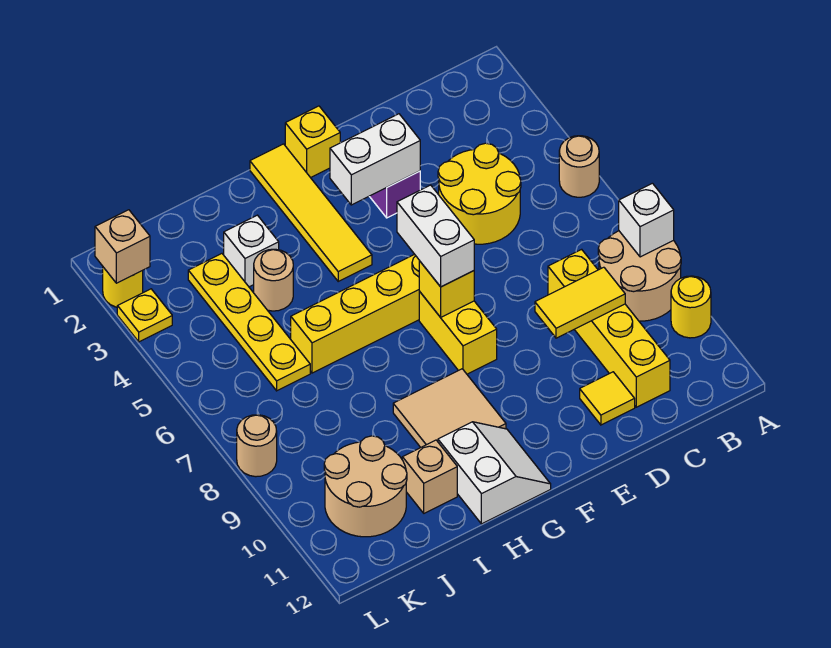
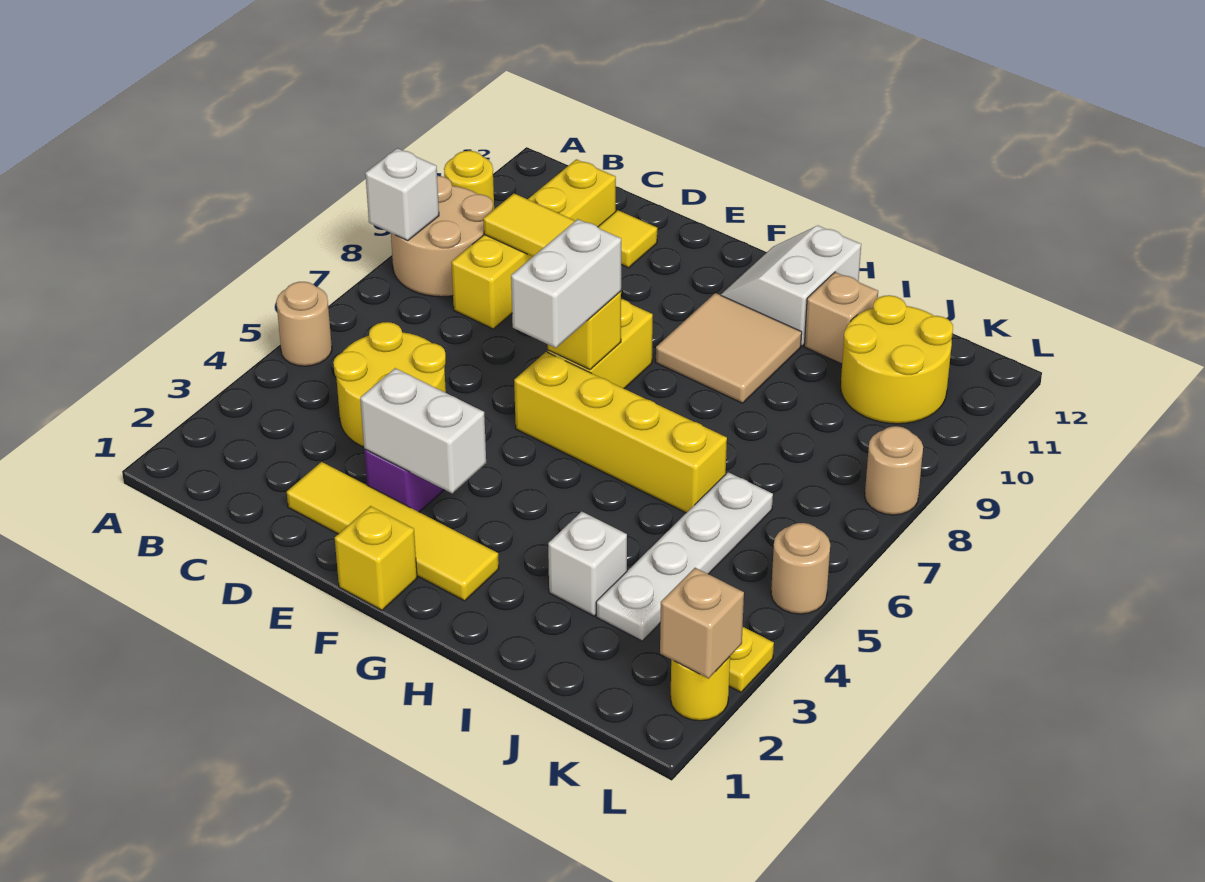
yellow tile G1:G4 level 1 -> yellow tile D2:G2 level 1
tan round brick I4 level 1 -> tan round brick L5 level 1
yellow plate J3:J6 level 1 -> white plate J3:J6 level 1
tan round brick J10:K11 level 1 -> yellow round brick J10:K11 level 1

